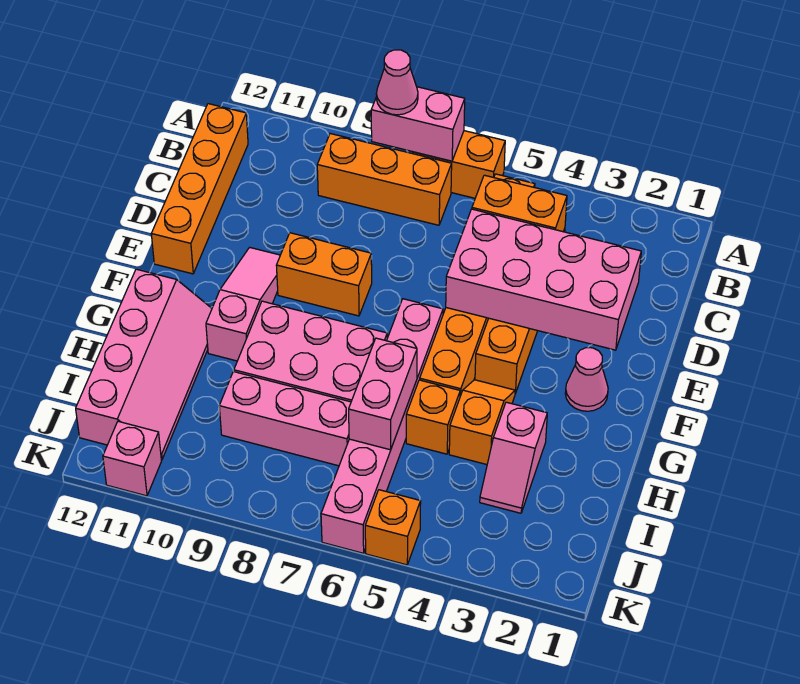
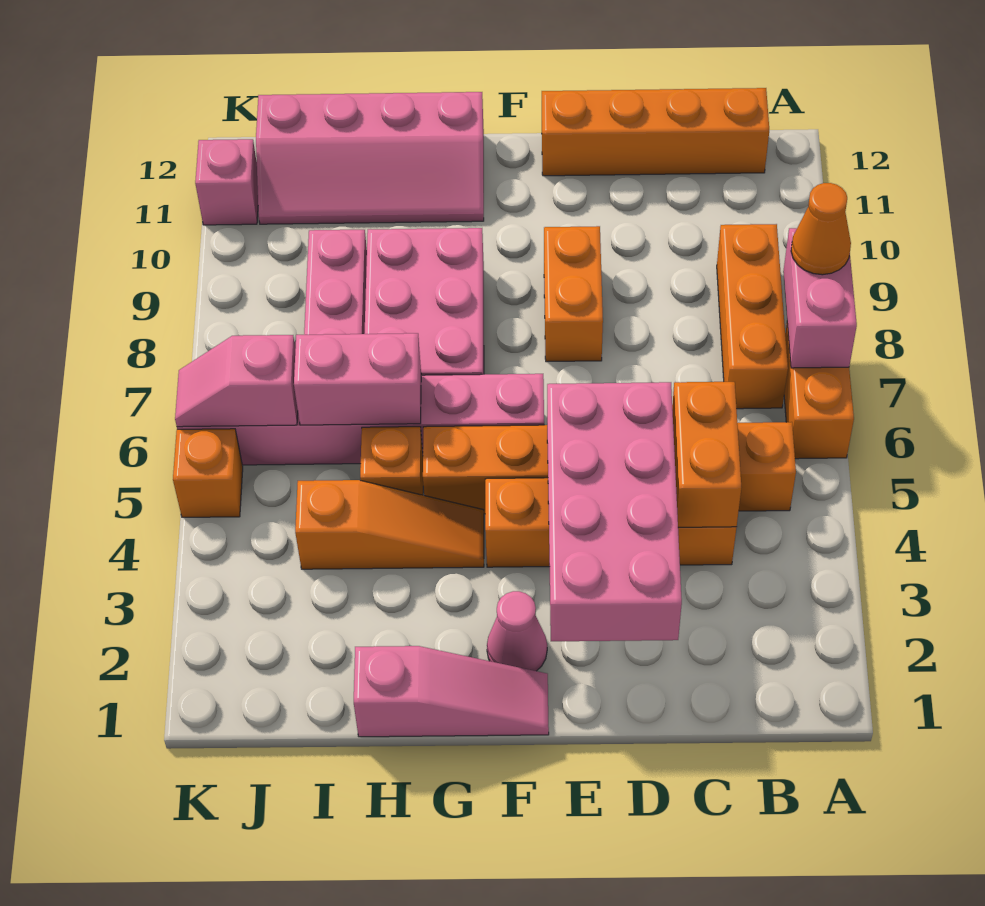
pink cone A8 level 3 -> orange cone A8 level 3
pink slope E10:G10 level 1 top G -> pink slope F1:H1 level 1 top H
orange slope G4:H4 level 1 top H -> orange slope G4:I4 level 1 top I
pink slope H3:I3 level 1 top H -> pink slope J6:K6 level 2 top J

